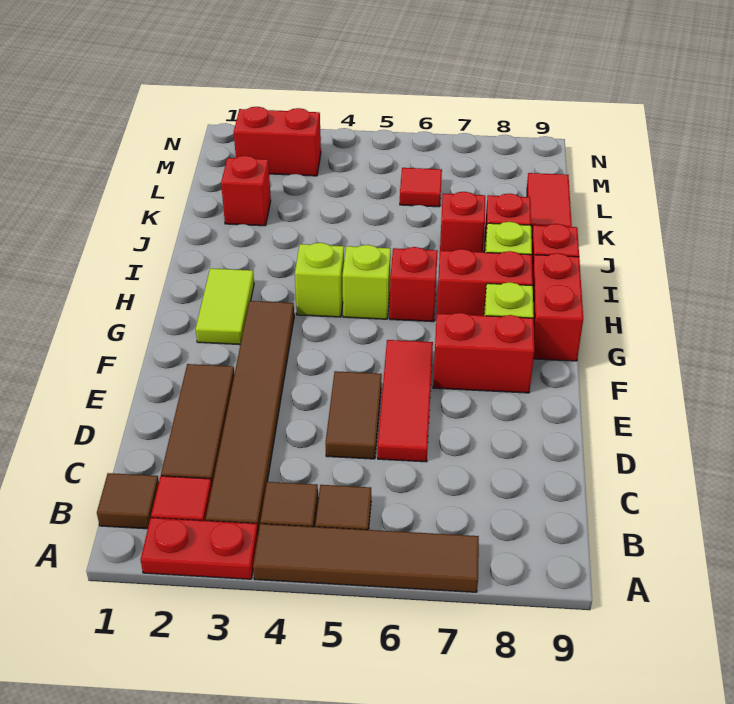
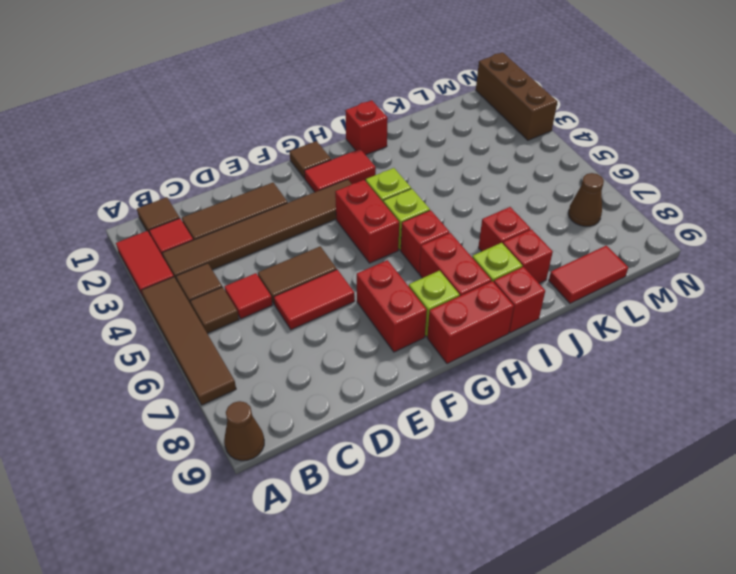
red plate A2:A3 level 1 -> red tile A2:A3 level 1
none -> brown cone A9 level 1
red tile D6:F6 level 1 -> red tile D6:E6 level 1
none -> brown tile G1 level 1
lime tile G2:H2 level 1 -> red tile G2:H2 level 1
red brick K2 level 1 -> red brick I1 level 1
red tile L6 level 1 -> red tile C5 level 1
red brick M2:M3 level 1 -> red brick G4:G5 level 1
none -> brown cone M7 level 1
none -> brown brick N1:N3 level 1

